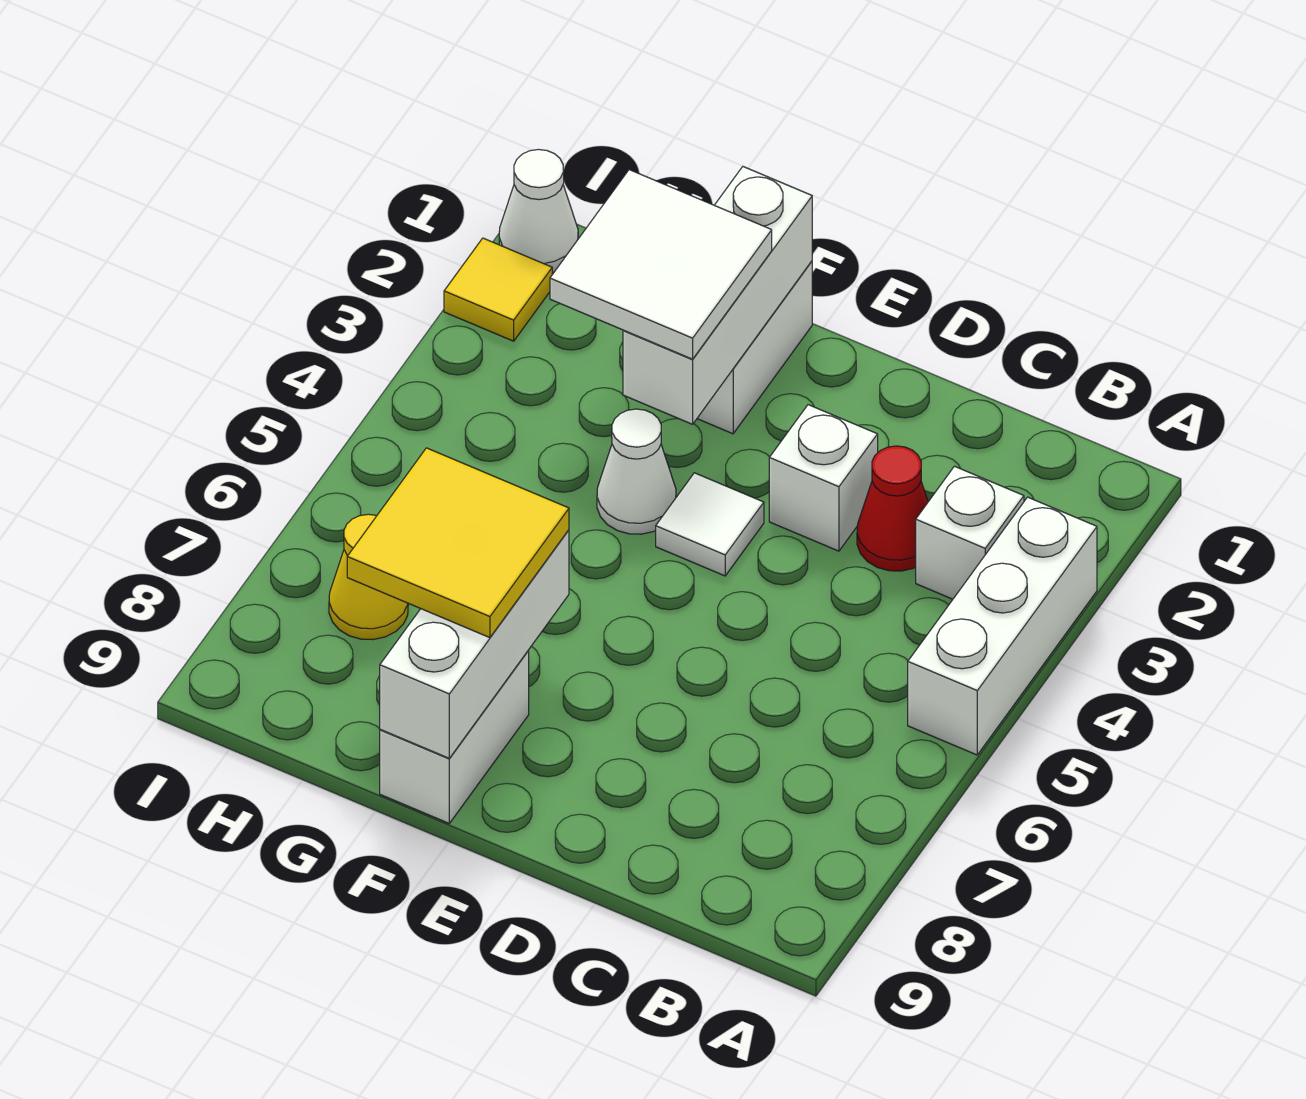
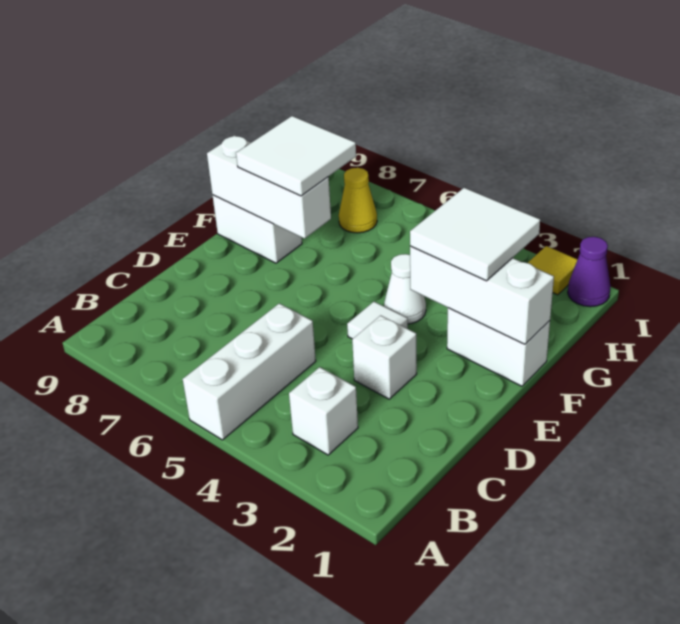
white brick A3:A5 level 1 -> white brick A5:C5 level 1
red cone C3 level 1 -> none
yellow tile F7:G8 level 3 -> white tile F7:G8 level 3
white cone I1 level 1 -> purple cone I1 level 1

